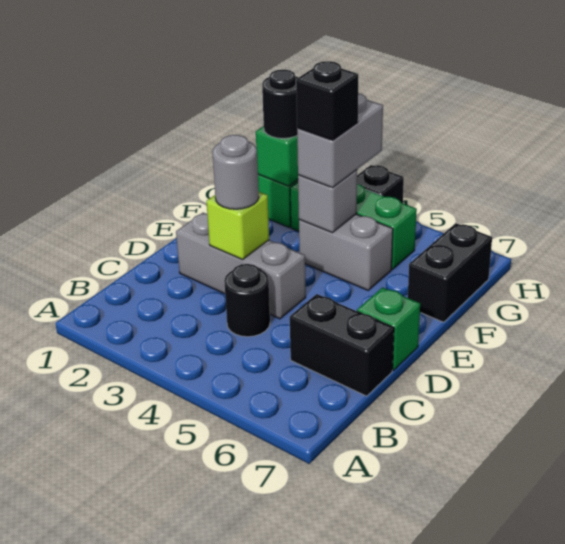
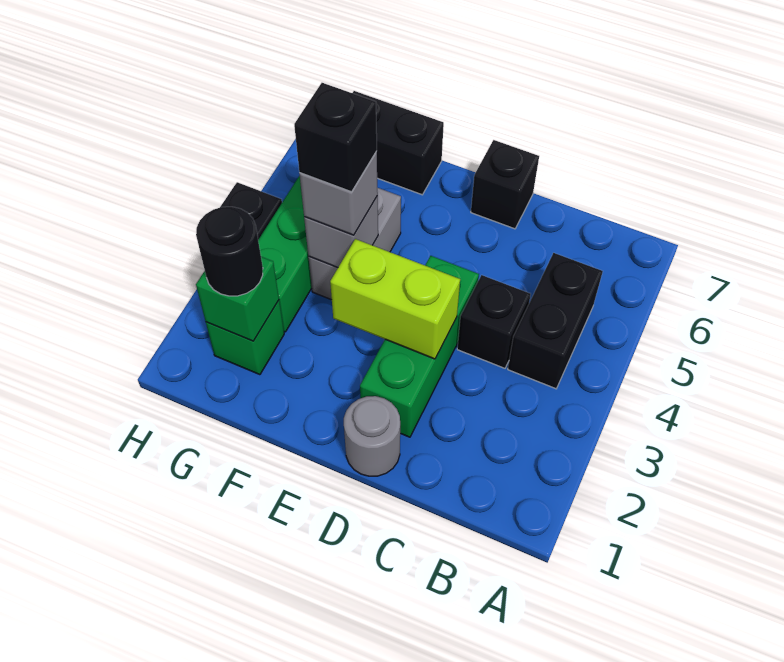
black round brick C4 level 1 -> black brick C4 level 1
black brick C6:C7 level 1 -> black brick B4:B5 level 1
grey brick D2:D4 level 1 -> green brick D2:D4 level 1
lime brick D3 level 2 -> lime brick D3:E3 level 2
grey round brick D3 level 3 -> grey round brick D1 level 1
green brick D7 level 1 -> black brick D7 level 1
grey brick F4:G4 level 3 -> grey brick F4 level 3

